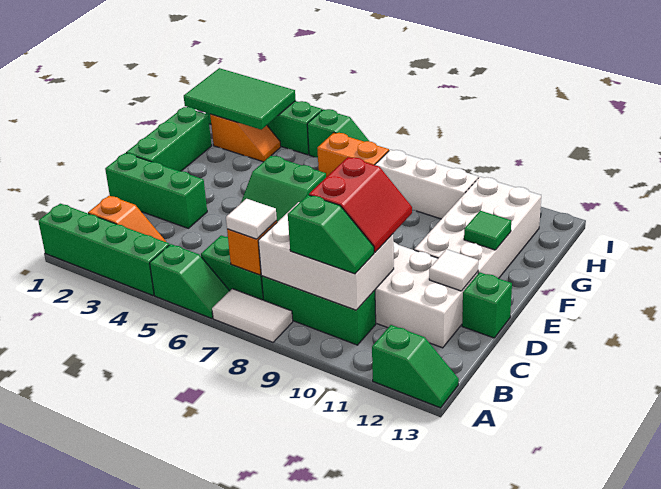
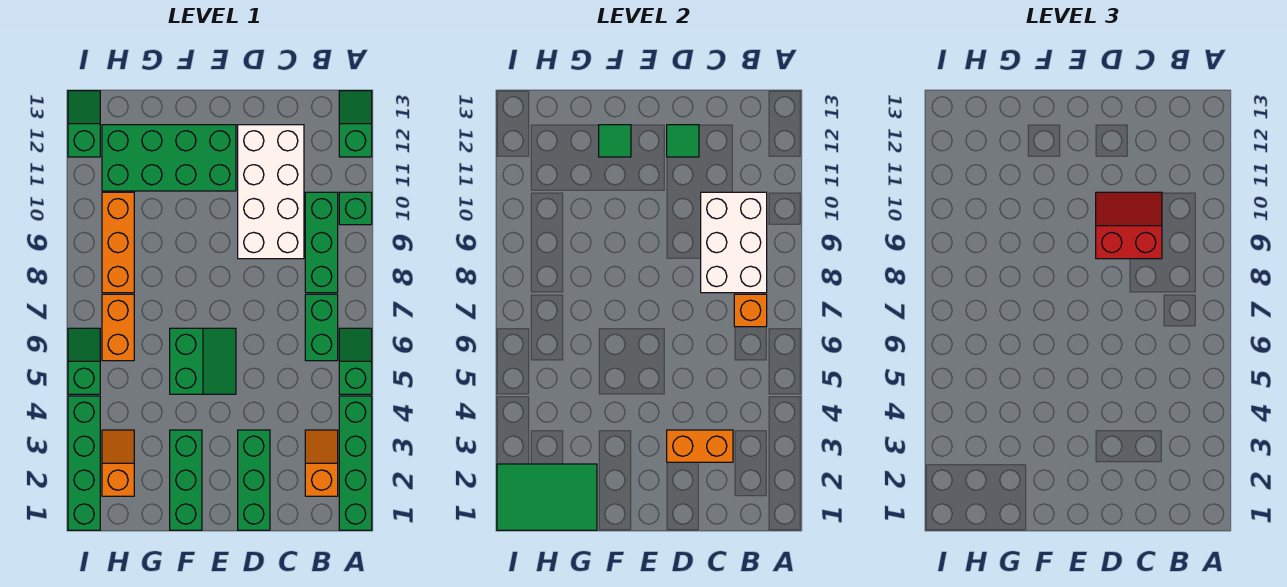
white tile A7:A8 level 1 -> none
white tile B7 level 3 -> none
green slope B9:B10 level 3 top 9 -> green slope I12:I13 level 1 top 12
none -> orange brick C3:D3 level 2
white tile D12 level 2 -> green tile D12 level 2
green brick D13 level 1 -> green brick A10 level 1
green brick E1:G1 level 1 -> green brick F1:F3 level 1
white brick E11:H12 level 1 -> green brick E11:H12 level 1
green tile H1:I3 level 2 -> green tile G1:I2 level 2
white brick H8:H10 level 1 -> orange brick H8:H10 level 1

